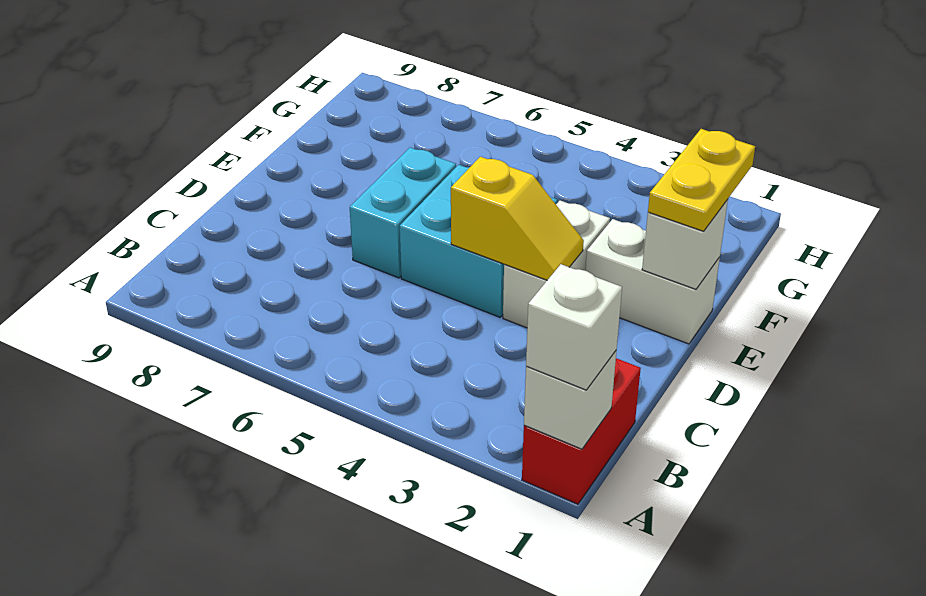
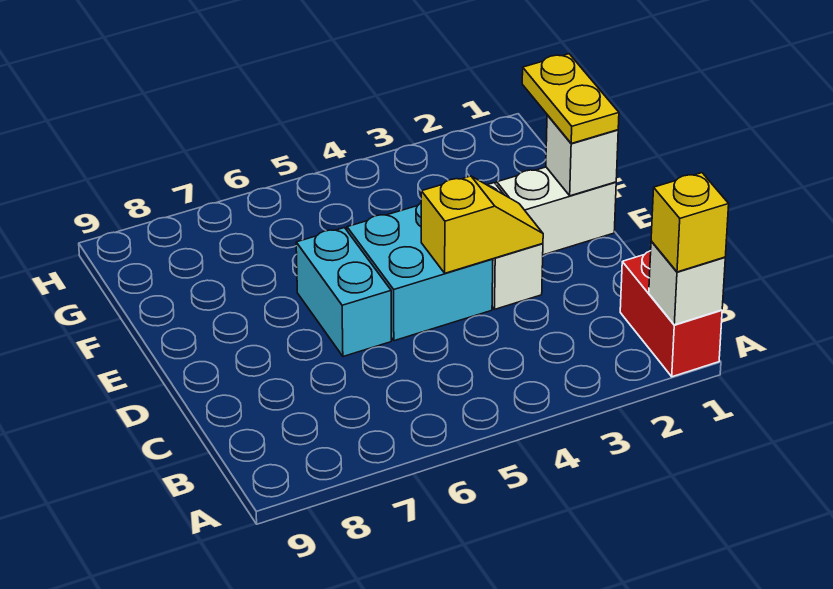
white brick A1 level 3 -> yellow brick A1 level 3

